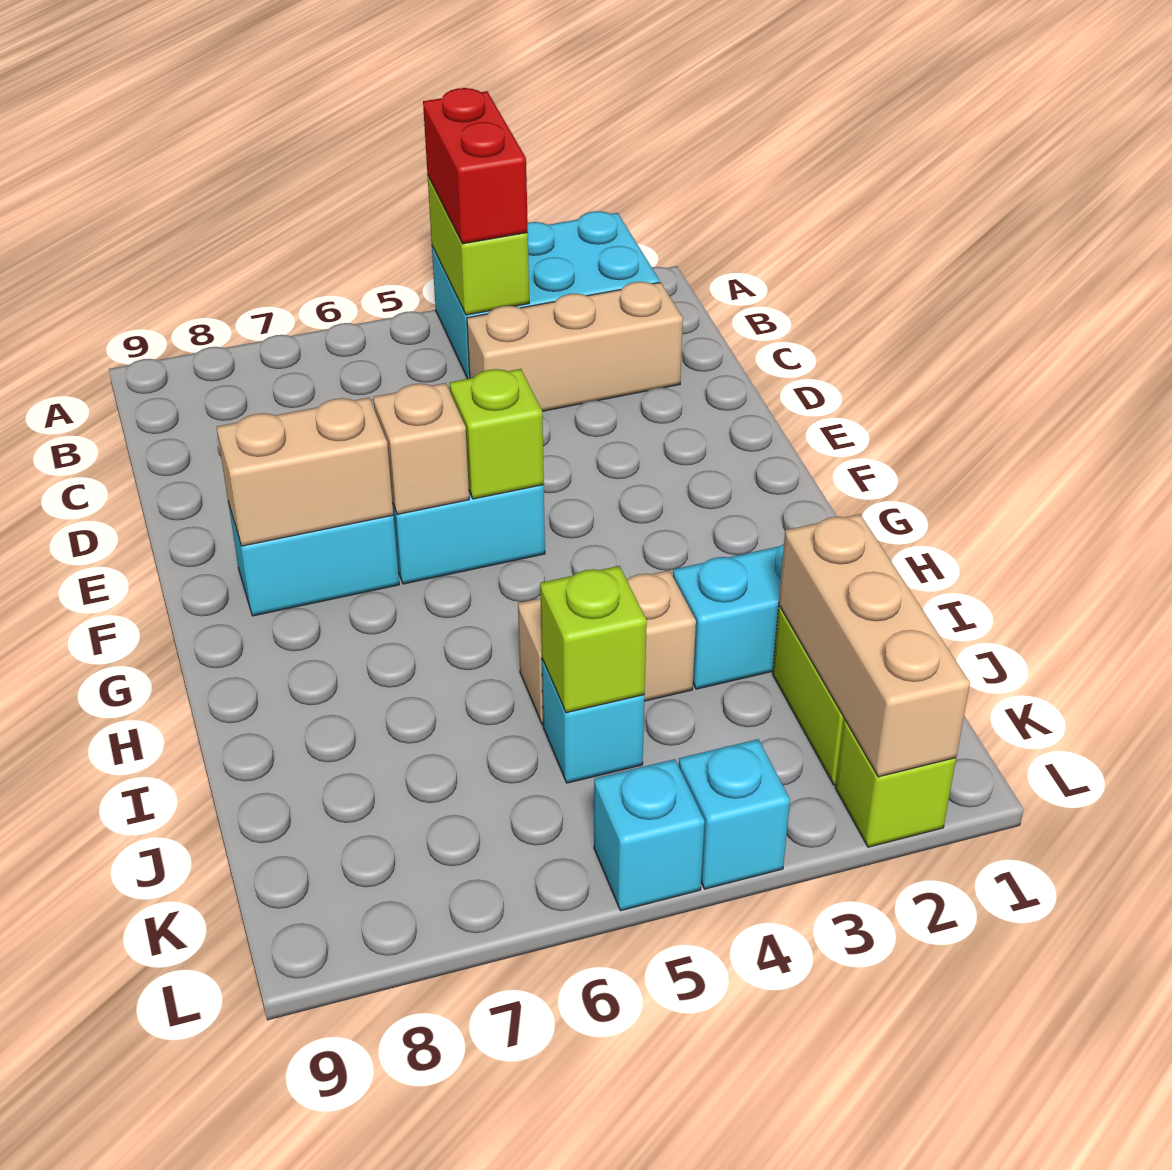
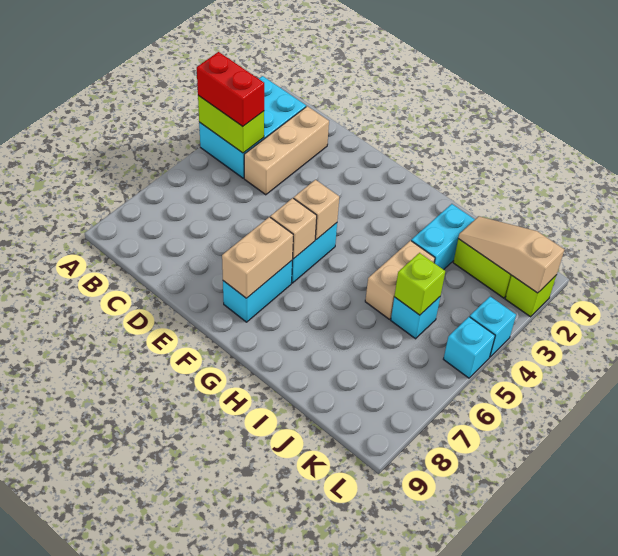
lime brick F5 level 2 -> tan brick F5 level 2
tan brick J2:L2 level 2 -> tan slope J2:L2 level 2 top L

